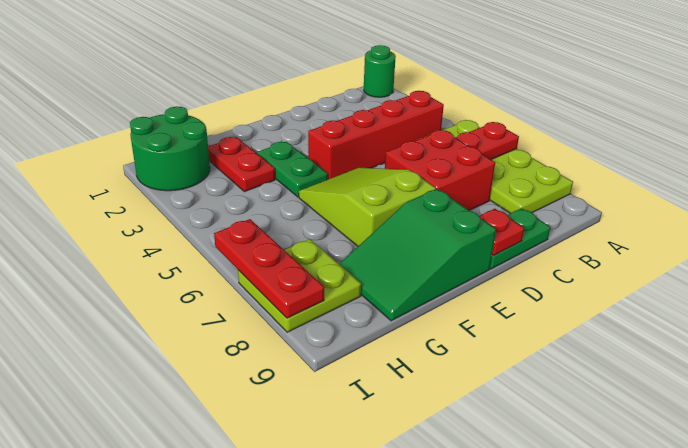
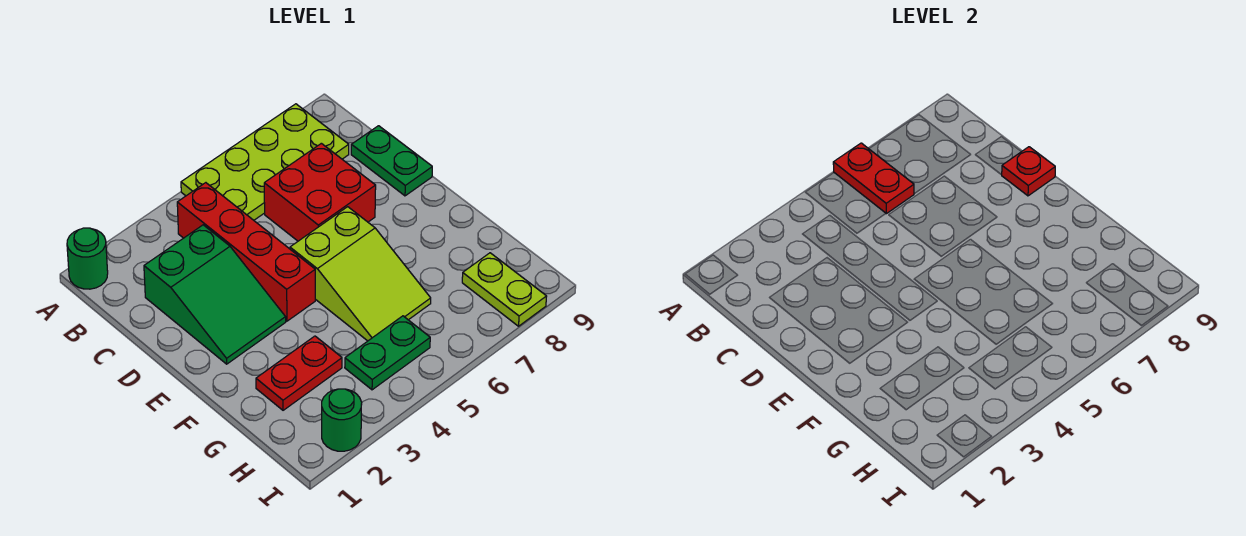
lime slope E5:F7 level 1 top 7 -> lime slope E5:G6 level 1 top E
green slope E8:G9 level 1 top E -> green slope C2:E3 level 1 top C
green plate F3:F4 level 1 -> green plate H4:H5 level 1
green round brick H1:I2 level 1 -> green round brick I2 level 1
lime plate H7:I8 level 1 -> lime plate H8:I8 level 1
red plate I6:I8 level 2 -> none

